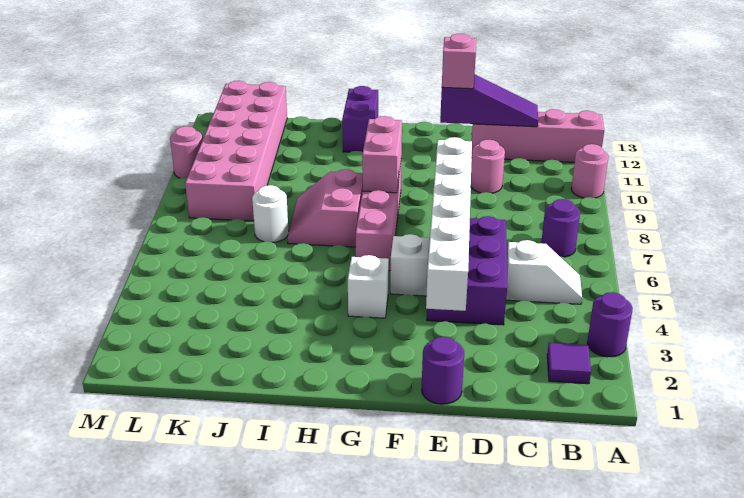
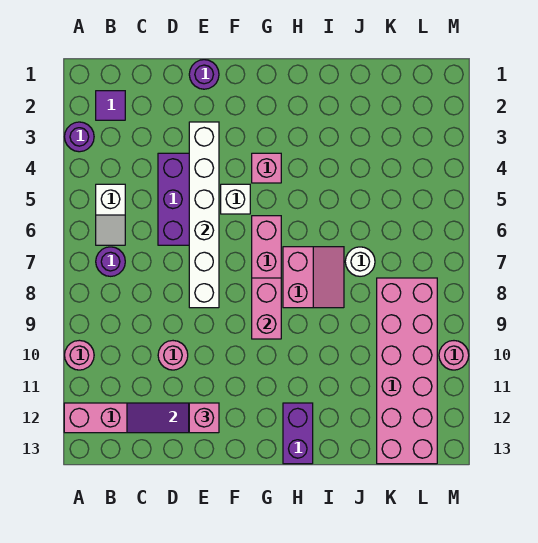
white slope B5:C5 level 1 top C -> white slope B5:B6 level 1 top 5
white brick G4 level 1 -> pink brick G4 level 1

